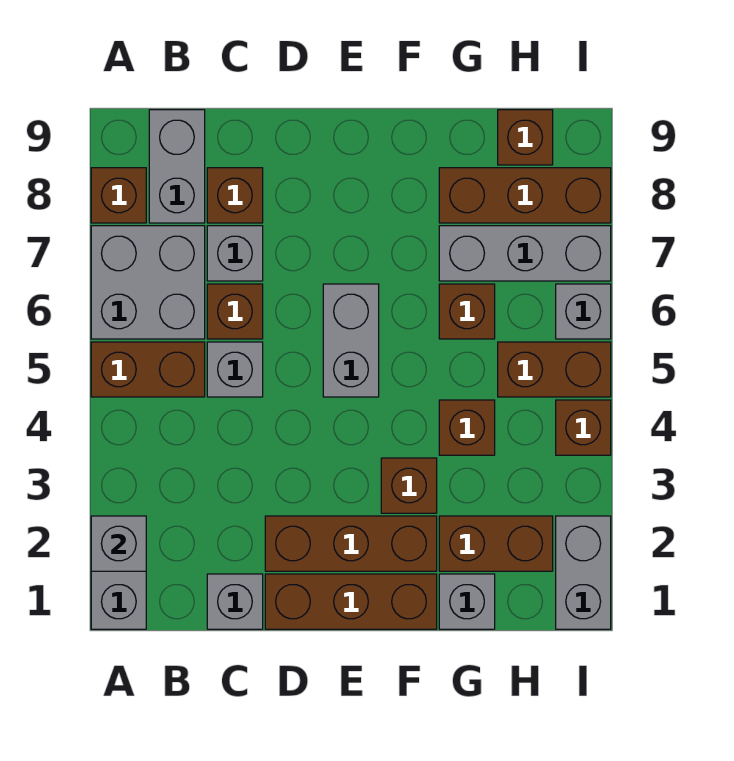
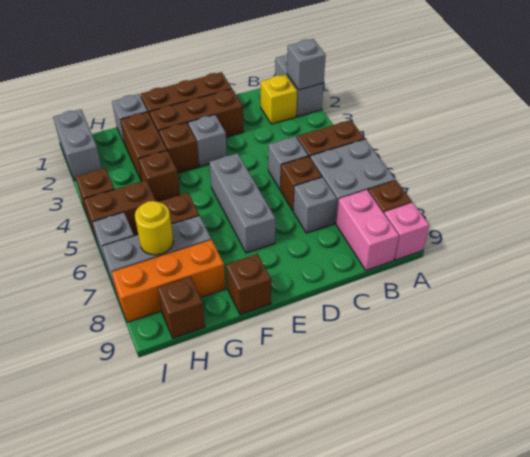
none -> pink brick A9 level 1
none -> yellow brick B2 level 1
grey brick B8:B9 level 1 -> pink brick B8:B9 level 1
grey brick C1 level 1 -> grey brick E3 level 1
brown brick C8 level 1 -> brown brick F9 level 1
grey brick E5:E6 level 1 -> grey brick E5:E7 level 1
brown brick G2:H2 level 1 -> brown brick G2:G3 level 1
brown brick G8:I8 level 1 -> orange brick G8:I8 level 1
none -> yellow round brick H7 level 2

